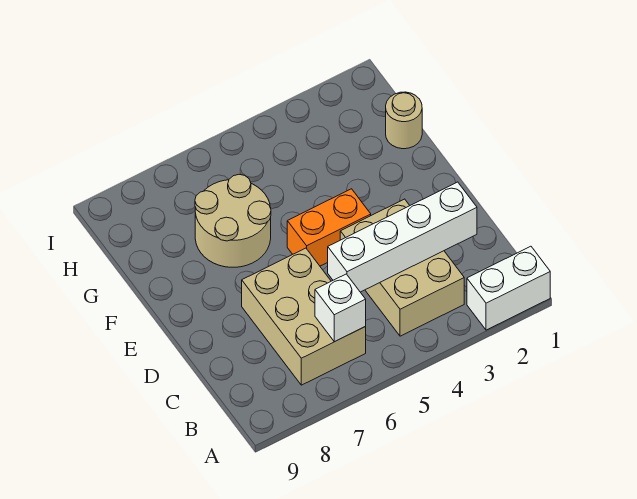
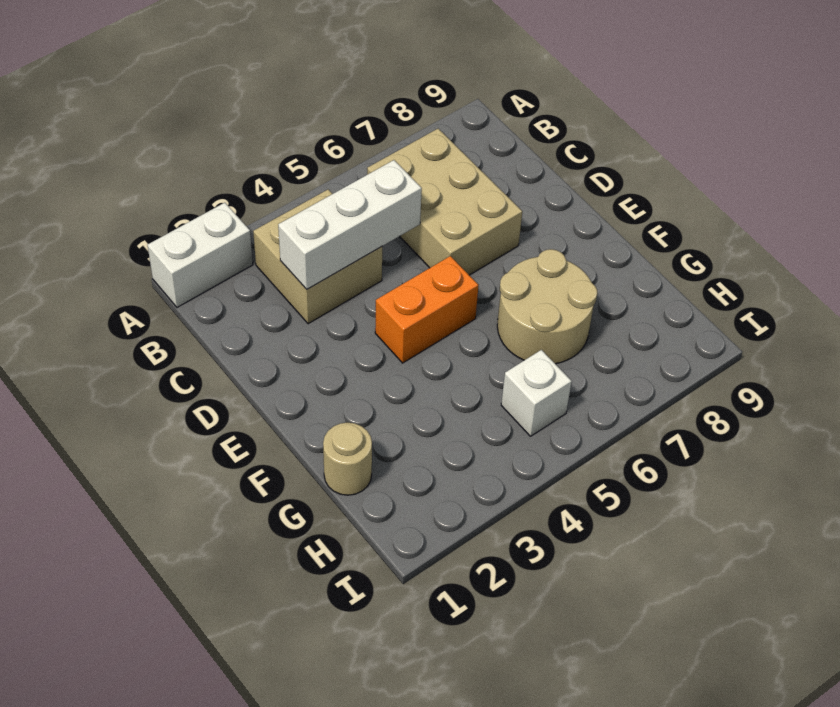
tan brick B3:D4 level 1 -> tan brick B3:C4 level 1
white brick B6 level 2 -> white brick H5 level 1
white brick C2:C5 level 2 -> white brick C3:C5 level 2

